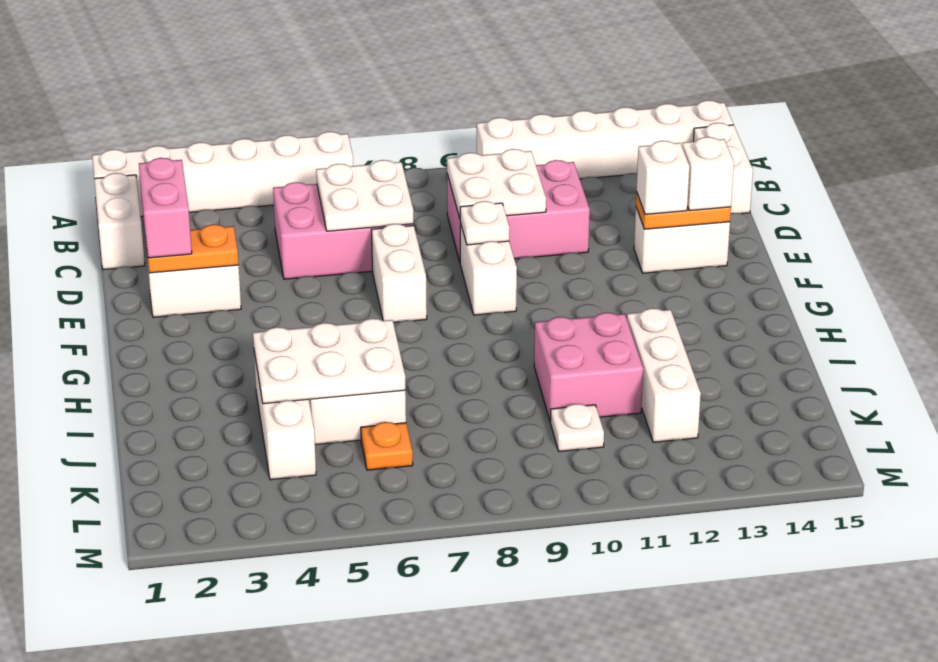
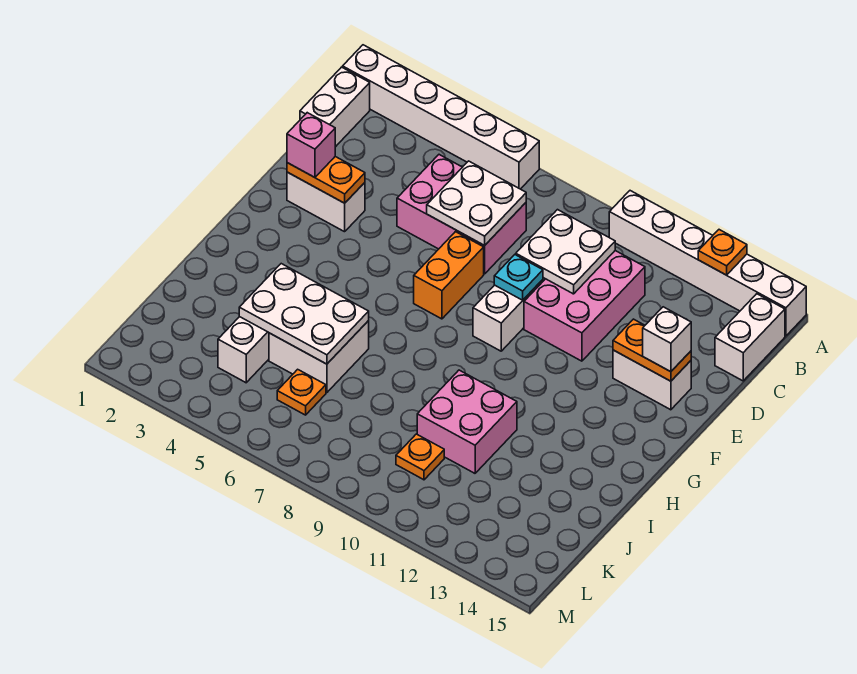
none -> orange plate A13 level 2
pink brick C9:D11 level 1 -> pink brick C10:E11 level 1
pink brick D2:E2 level 3 -> pink brick E2 level 3
white brick E7:F7 level 1 -> orange brick E7:F7 level 1
white plate E9 level 2 -> cyan plate E9 level 2
white brick E13 level 3 -> none
white brick I12:K12 level 1 -> none
white plate K10 level 1 -> orange plate K10 level 1

